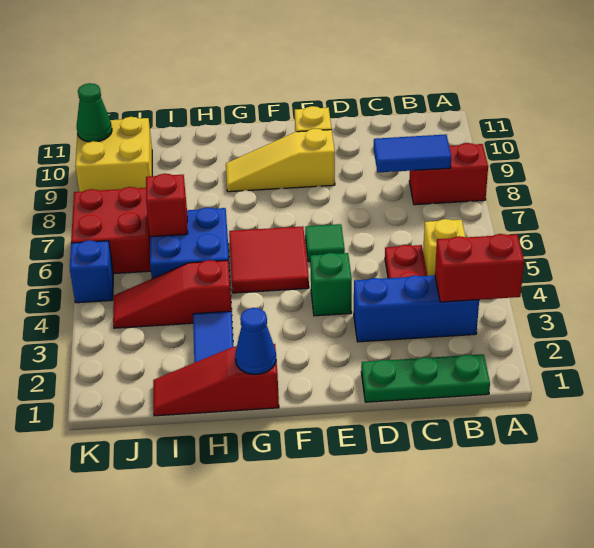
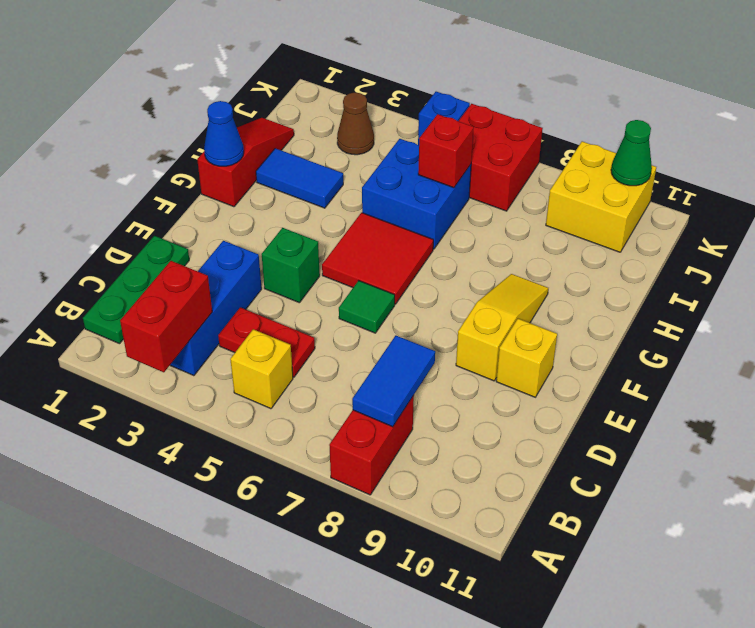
red slope H4:J4 level 1 top H -> none
none -> brown cone J3 level 1

